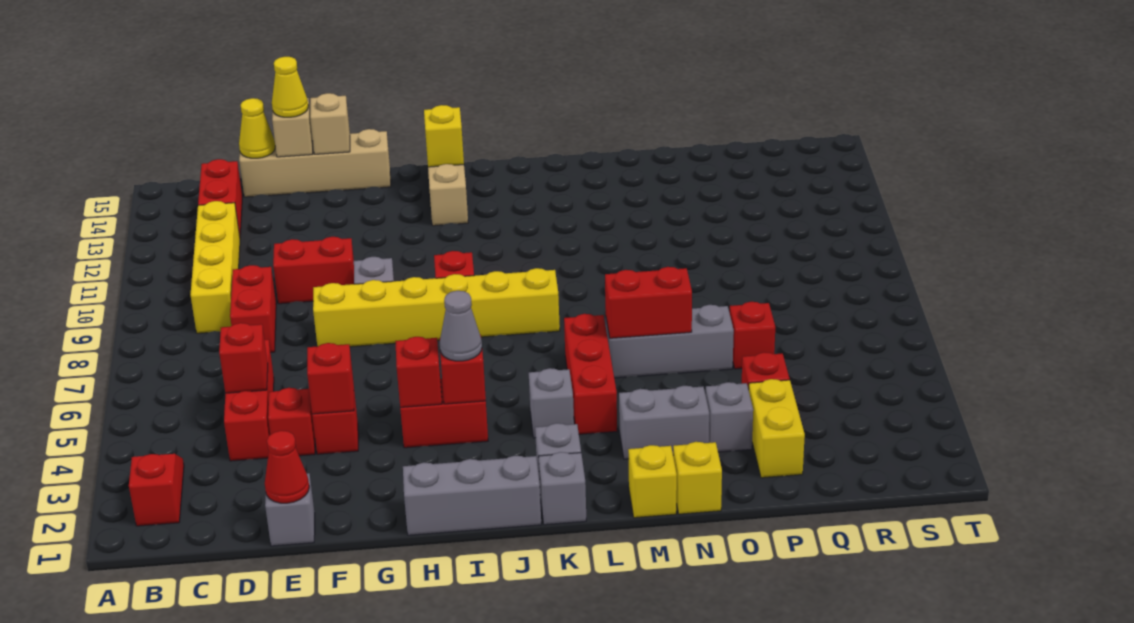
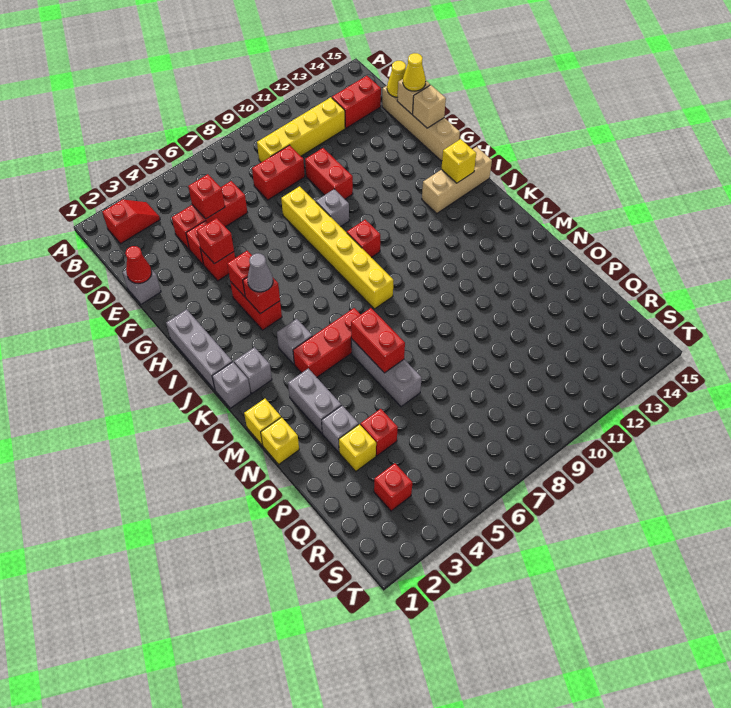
yellow brick P2:P3 level 1 -> yellow brick P3 level 1
red brick P6 level 1 -> red brick R3 level 1

